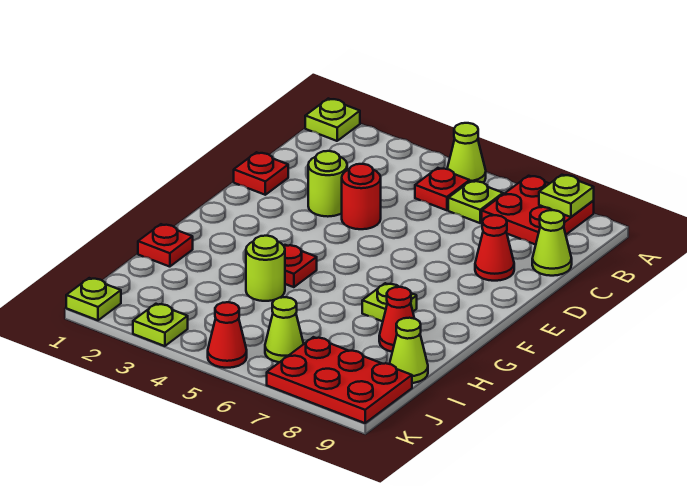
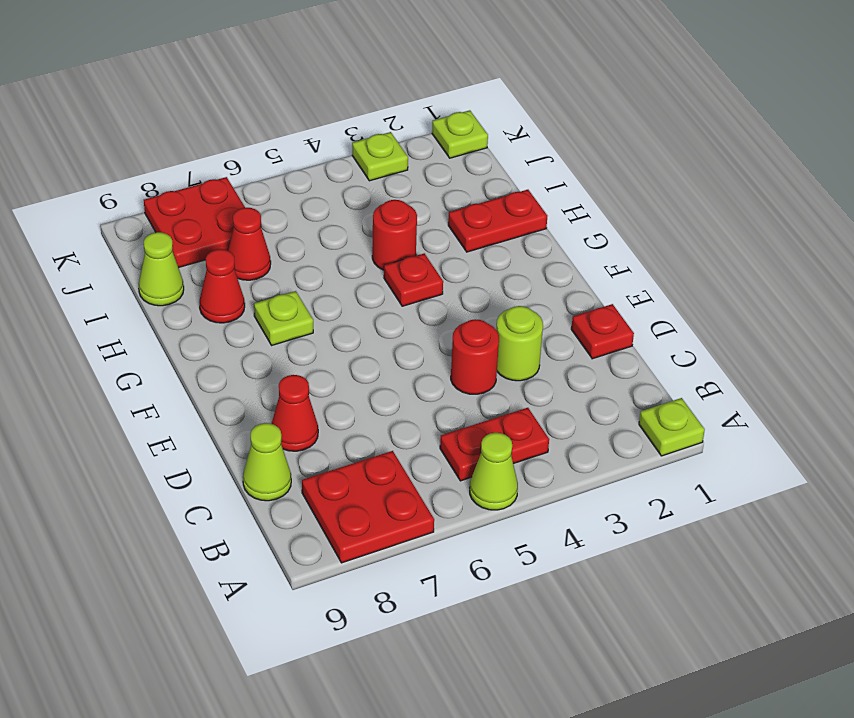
lime plate A8 level 2 -> none
red plate B5 level 1 -> red plate B4:B5 level 1
lime plate B6 level 1 -> none
red plate H1 level 1 -> red plate H1:H2 level 1
lime round brick H4 level 1 -> red round brick H4 level 1
lime cone J6 level 1 -> none
red plate J7:K9 level 1 -> red plate J7:K8 level 1
red cone K5 level 1 -> red cone I7 level 1

